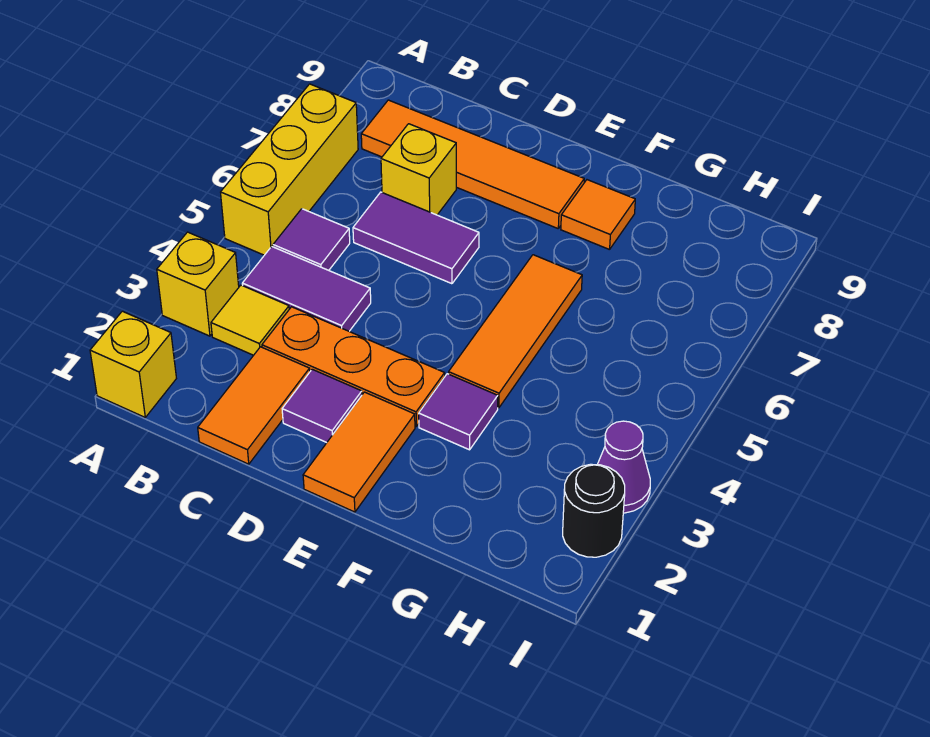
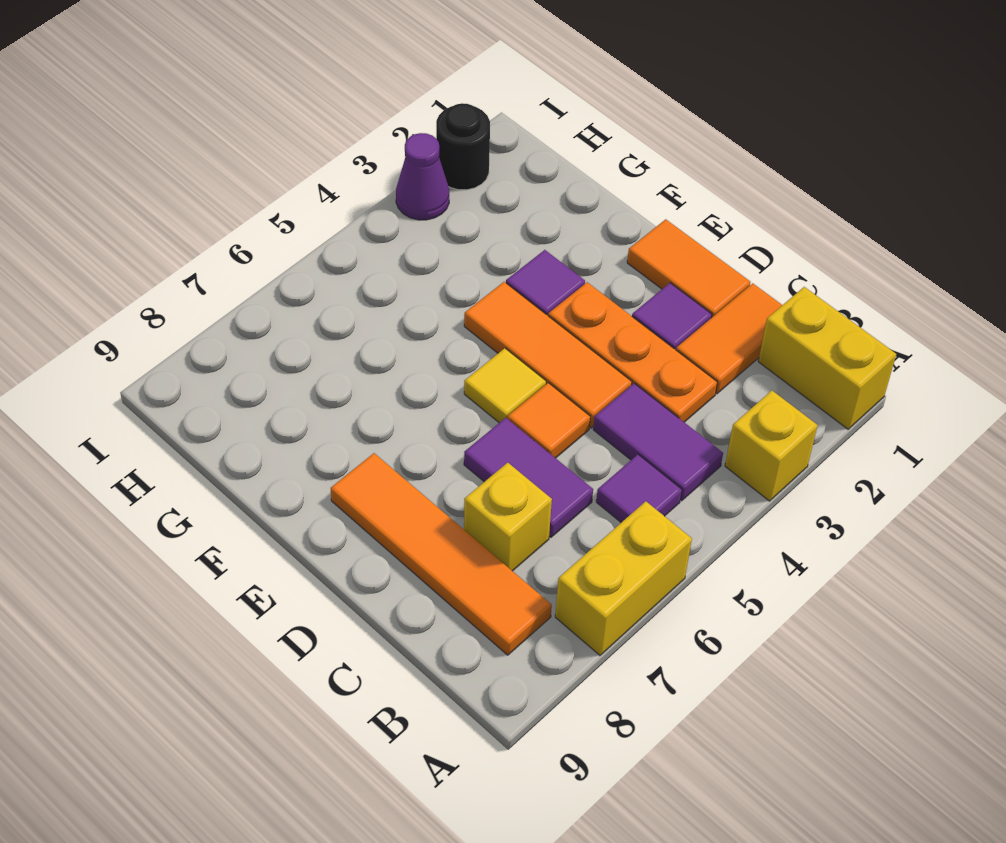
yellow brick A1 level 1 -> yellow brick A1:B1 level 1
yellow brick A5:A7 level 1 -> yellow brick A6:A7 level 1
yellow tile B3 level 1 -> yellow tile E5 level 1
orange tile E1:E2 level 1 -> orange tile D1:E1 level 1
orange tile F4:F6 level 1 -> orange tile D4:F4 level 1
orange tile F8 level 1 -> orange tile D5 level 1

